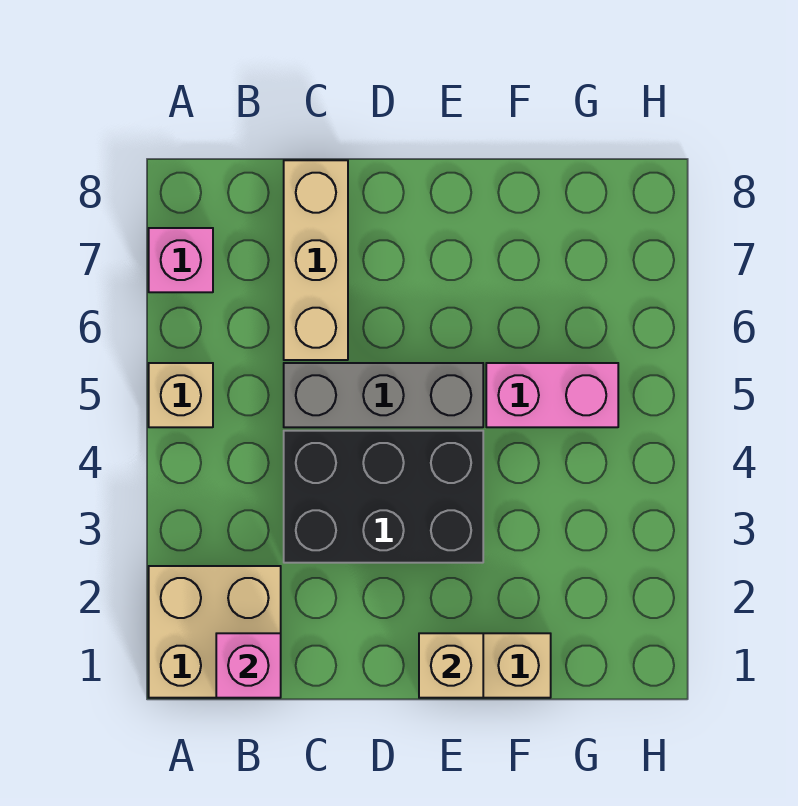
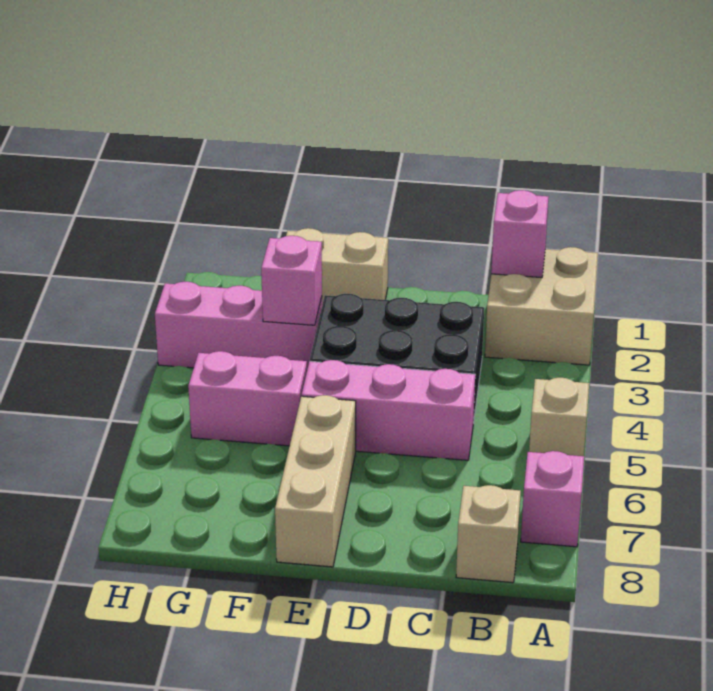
grey brick C5:E5 level 1 -> pink brick C5:E5 level 1
tan brick C6:C8 level 1 -> tan brick E6:E8 level 1
tan brick E1 level 2 -> tan brick B8 level 1
none -> pink brick F3:H3 level 1
none -> pink brick F3 level 2

